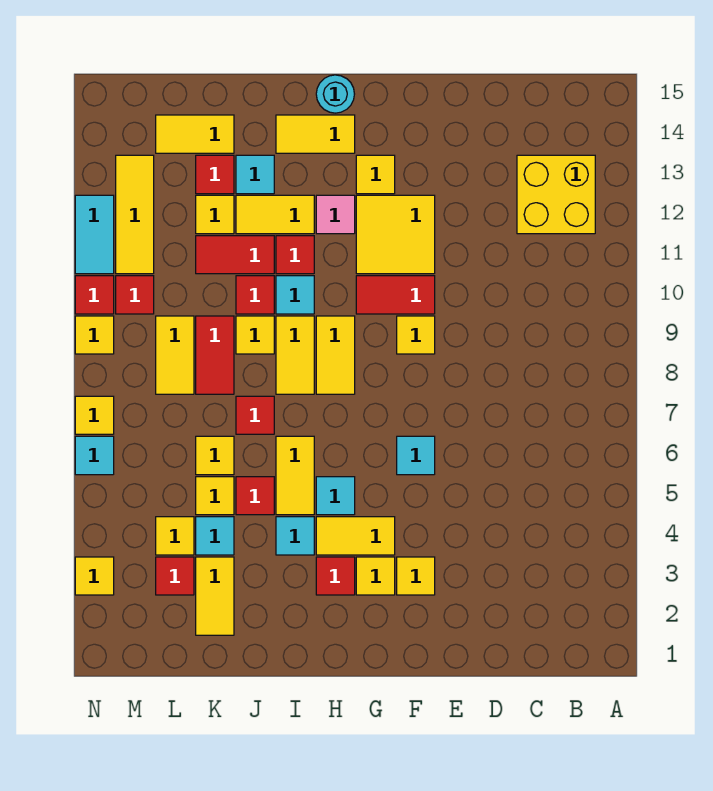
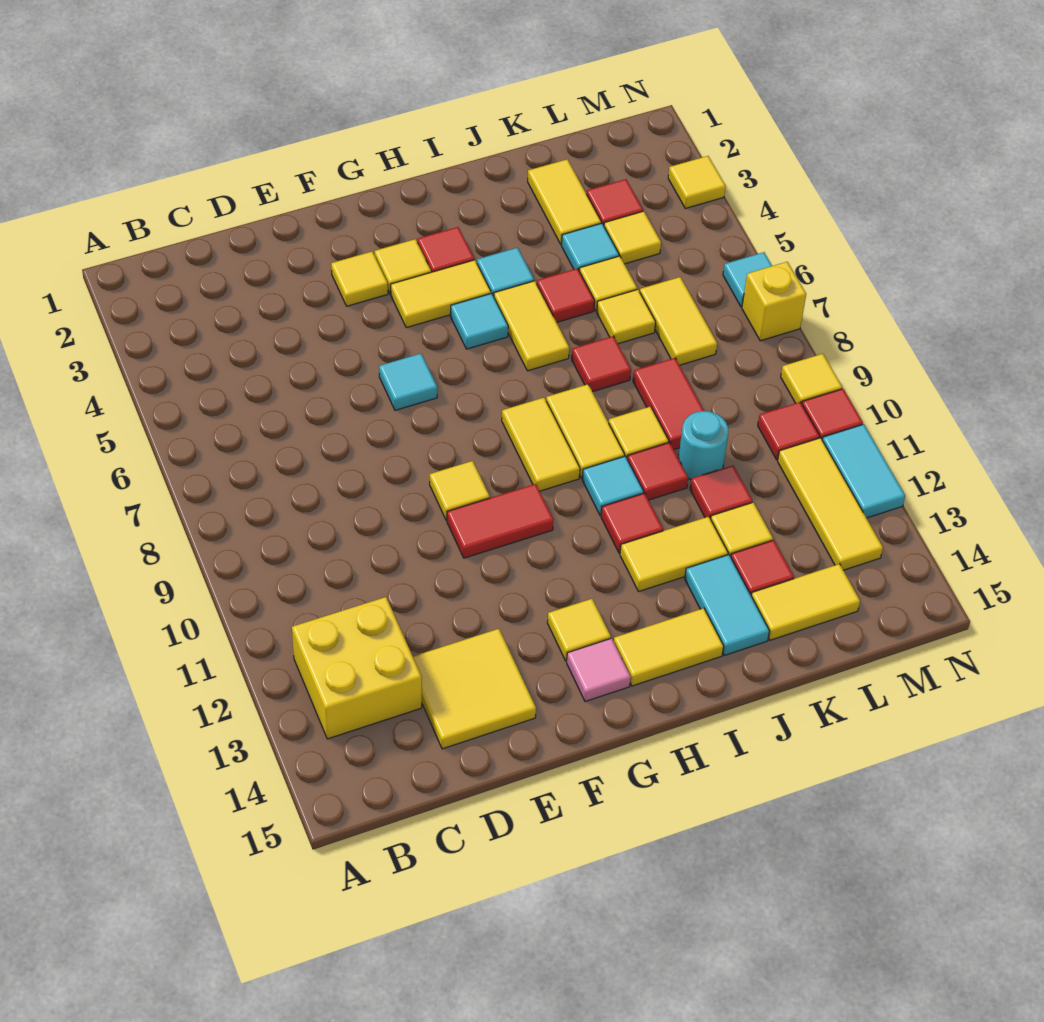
yellow tile F11:G12 level 1 -> yellow tile D13:E14 level 1
pink tile H12 level 1 -> pink tile G14 level 1
cyan round brick H15 level 1 -> cyan round brick K10 level 1
red tile J11:K11 level 1 -> red tile K11 level 1
cyan tile J13 level 1 -> cyan tile J13:J14 level 1
yellow tile L8:L9 level 1 -> yellow tile L6:L7 level 1
yellow tile N7 level 1 -> yellow brick N7 level 1

